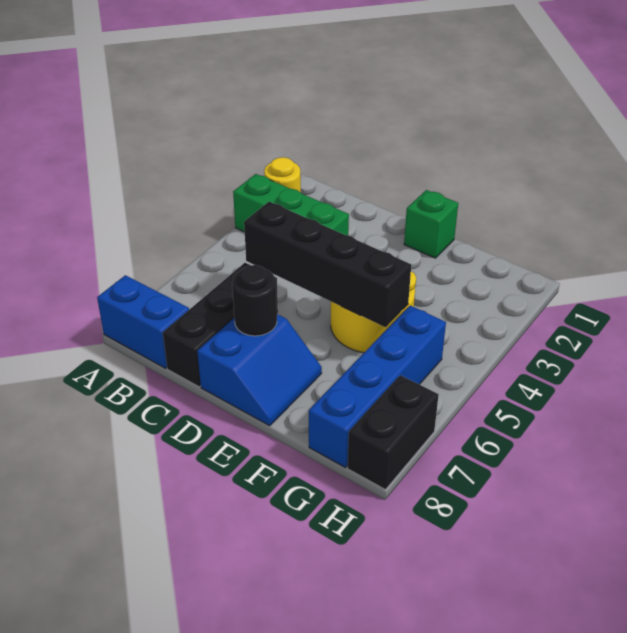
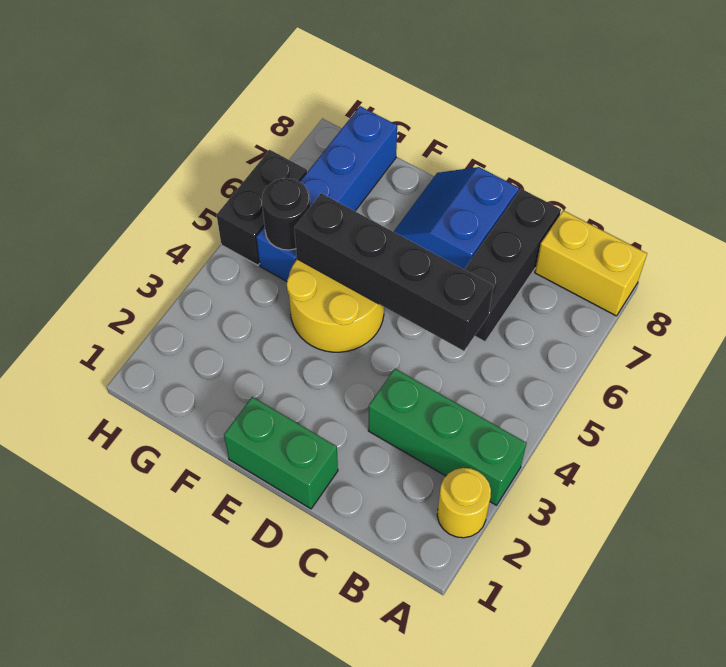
blue brick A8:B8 level 1 -> yellow brick A8:B8 level 1
black round brick D7 level 2 -> black round brick G5 level 2
green brick E1 level 1 -> green brick D1:E1 level 1
black brick H7:H8 level 1 -> black brick H5:H6 level 1

